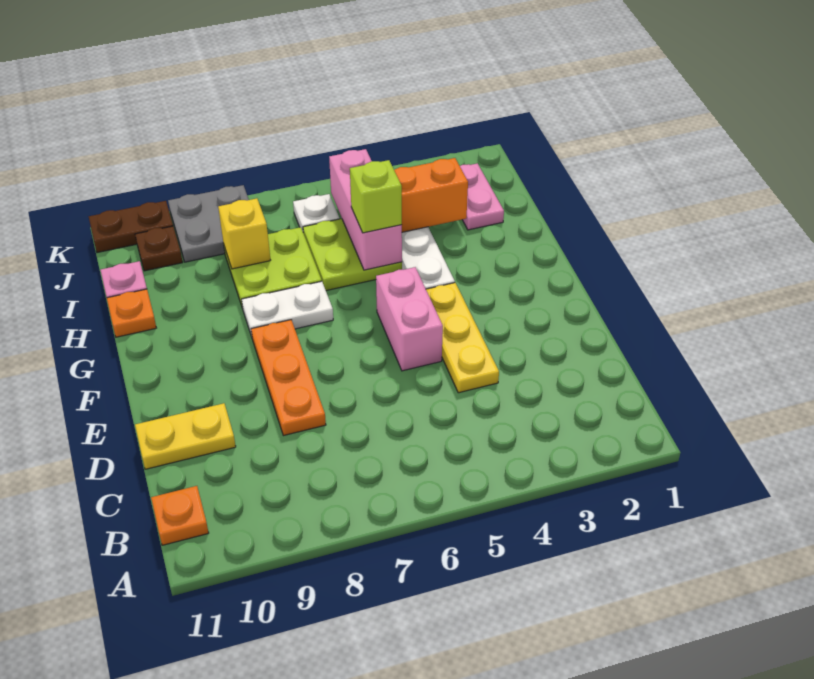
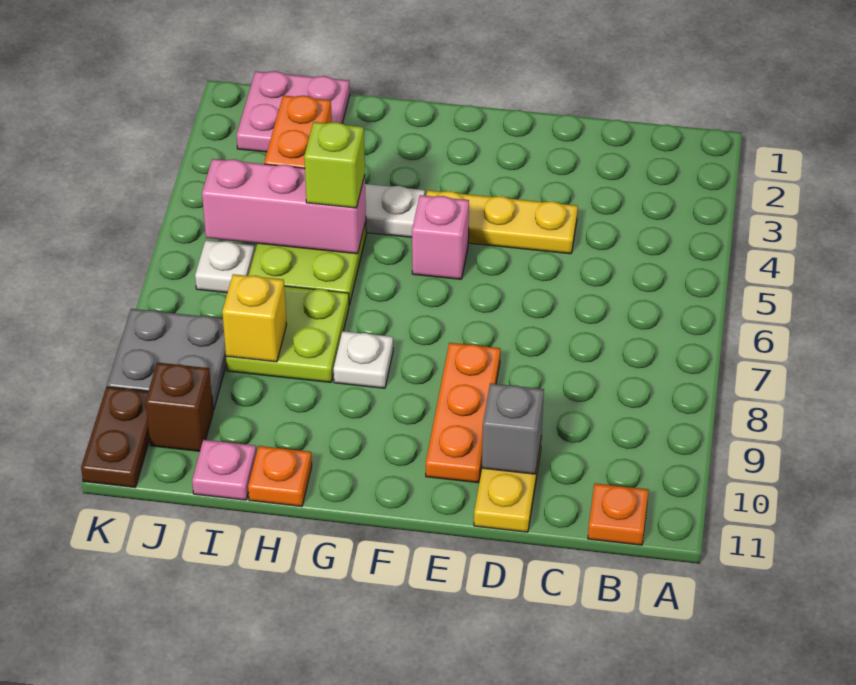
orange plate D8:F8 level 1 -> orange plate E8:E10 level 1
none -> grey brick D10 level 2
pink brick E5:F5 level 1 -> pink brick F5 level 1
white plate G7:G8 level 1 -> white plate G8 level 1
pink plate I2:J2 level 1 -> pink plate I1:J2 level 1
brown plate J10 level 1 -> brown brick J10 level 1

